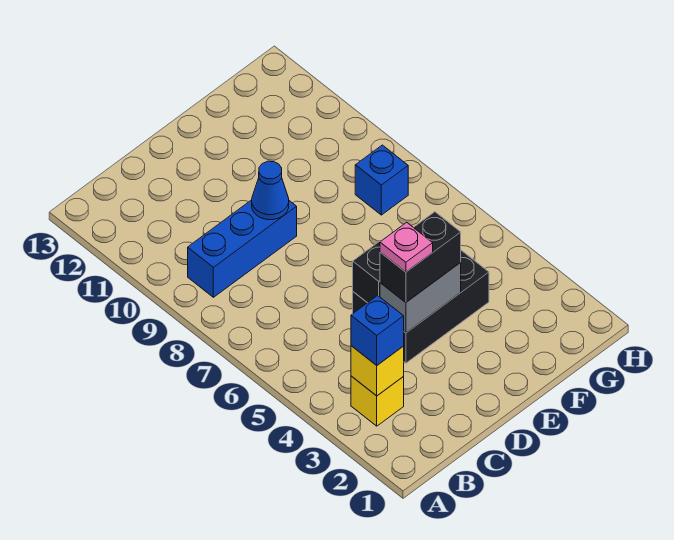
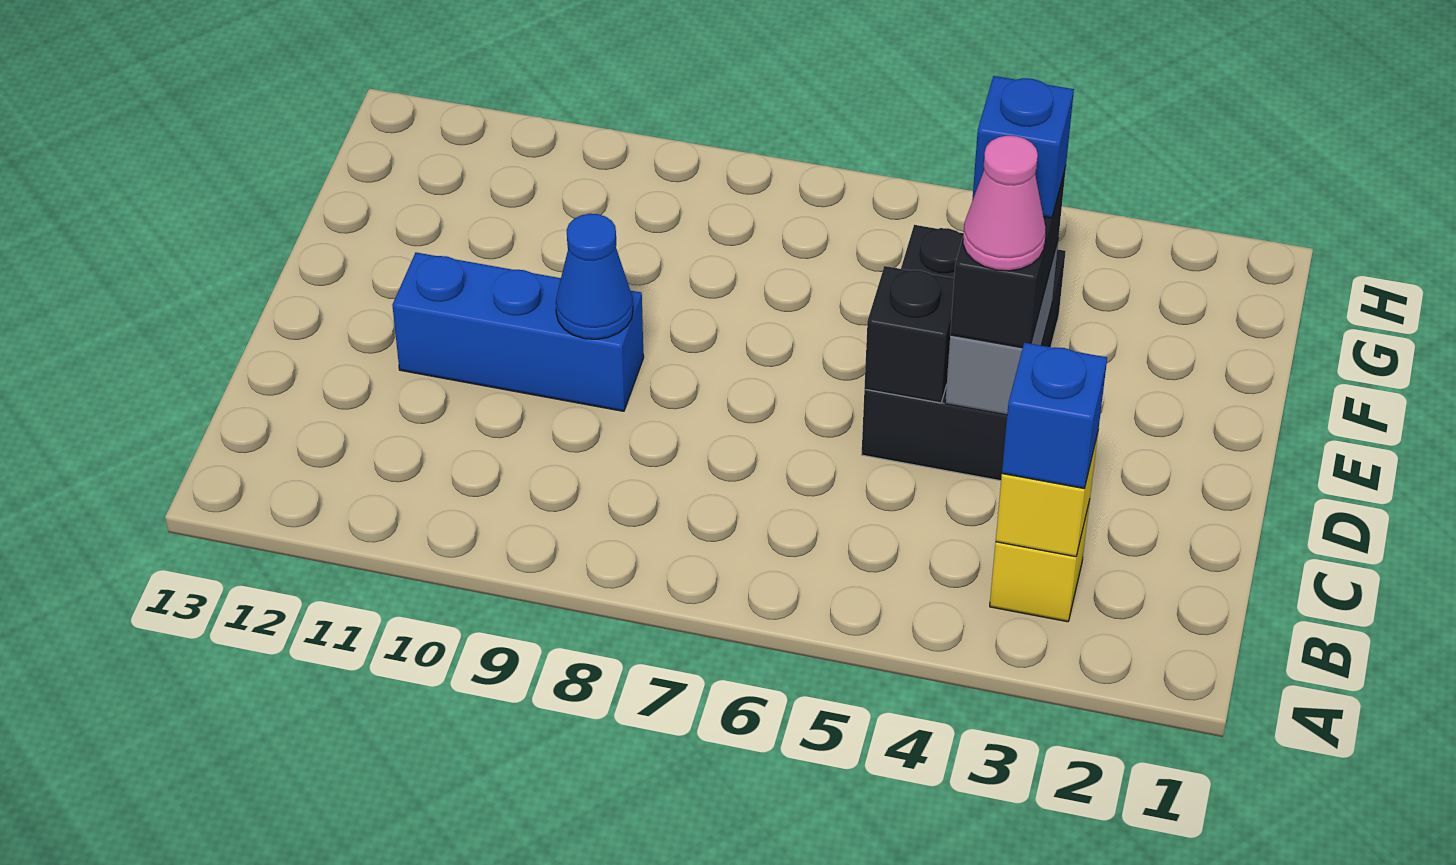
blue brick B9:D9 level 1 -> blue brick D9:D11 level 1
pink plate D4 level 4 -> pink cone D4 level 4
blue brick G8 level 1 -> blue brick E4 level 4

